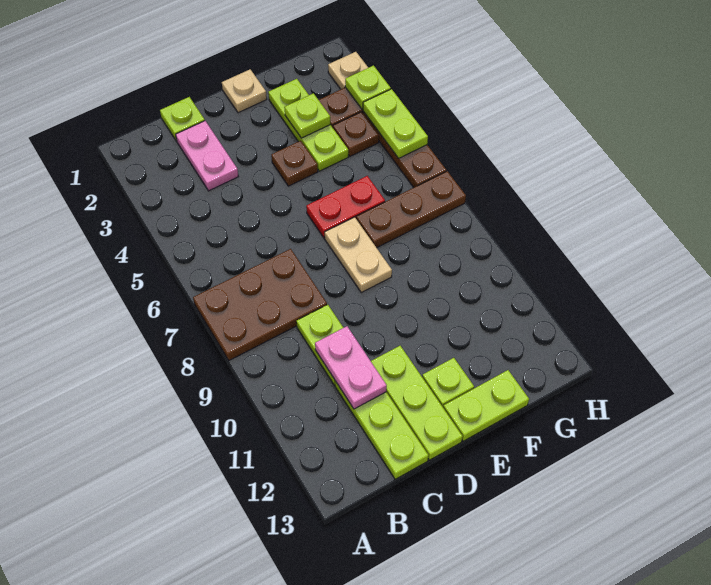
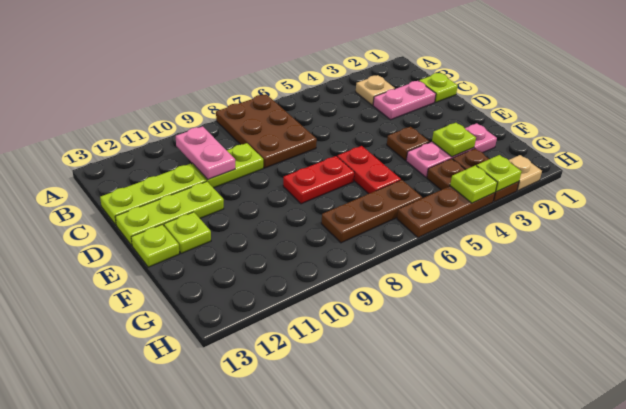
pink plate C10:C11 level 2 -> pink plate B10:C10 level 2
tan plate E1 level 1 -> tan plate B3 level 1
tan plate E7:E8 level 1 -> red plate E7:E8 level 1
lime plate E13:F13 level 1 -> lime plate E13 level 1
lime plate F2:F4 level 1 -> pink plate F2:F4 level 1
brown plate F7:H7 level 1 -> brown plate G6:G8 level 1
lime plate H4:H5 level 2 -> lime plate H4 level 2

